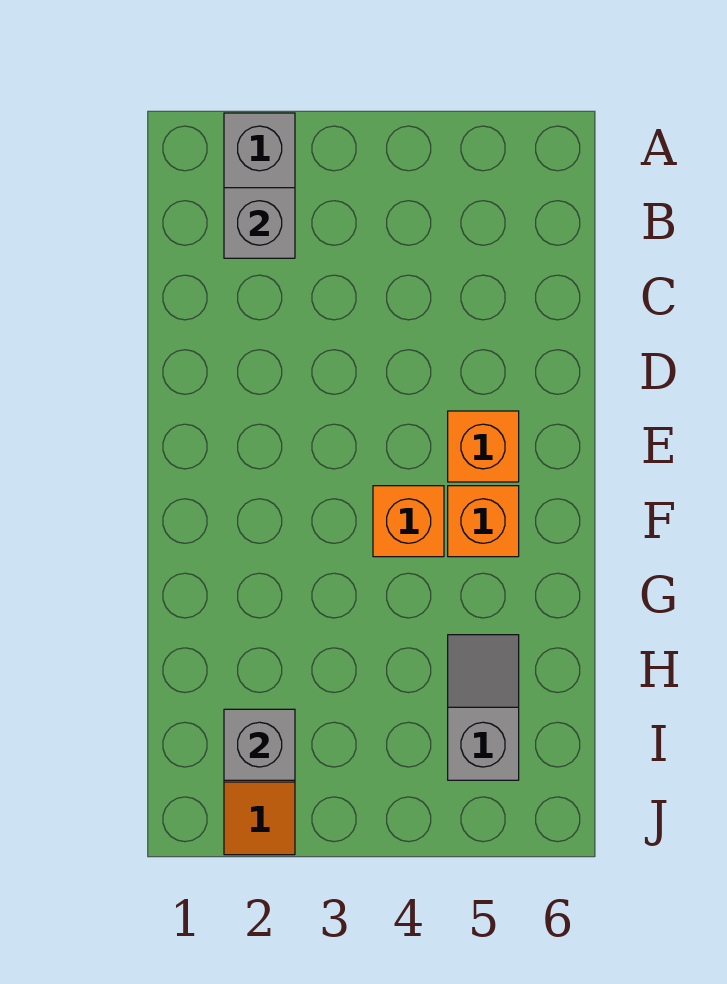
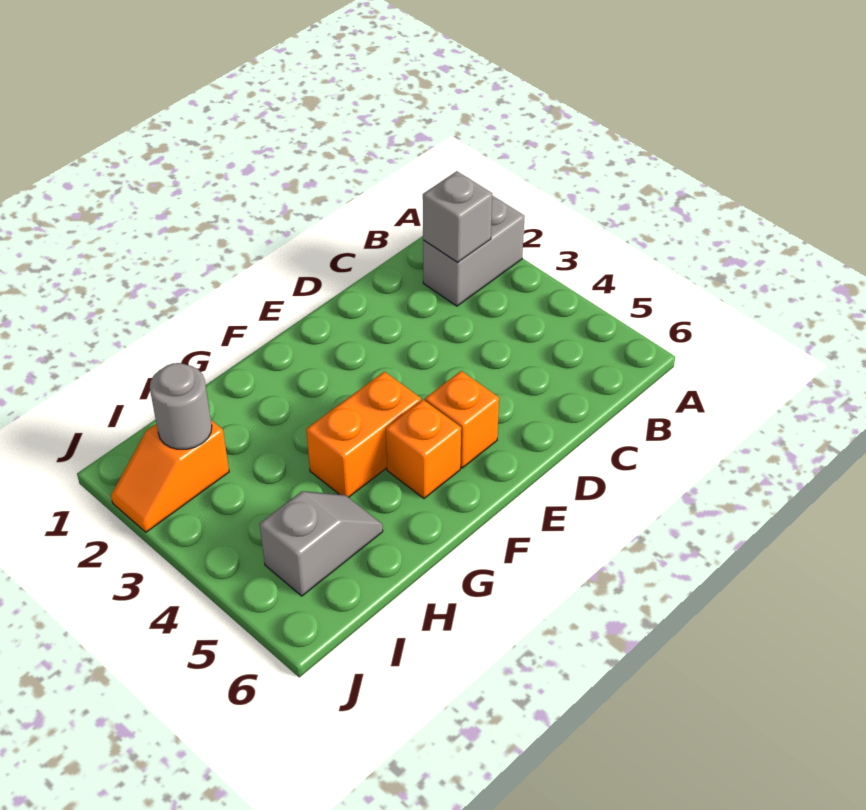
orange brick F4 level 1 -> orange brick F4:G4 level 1
grey brick I2 level 2 -> grey round brick I2 level 2

